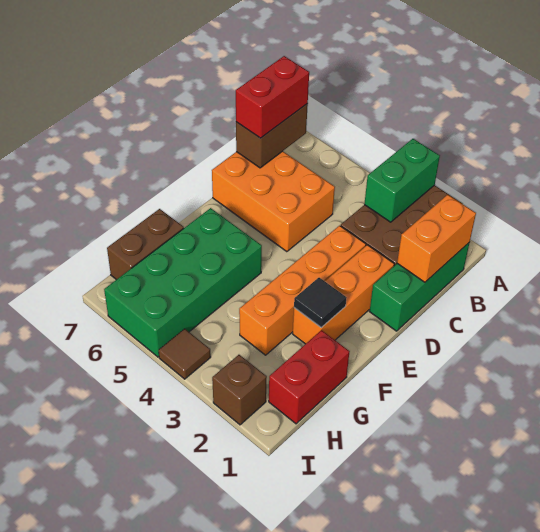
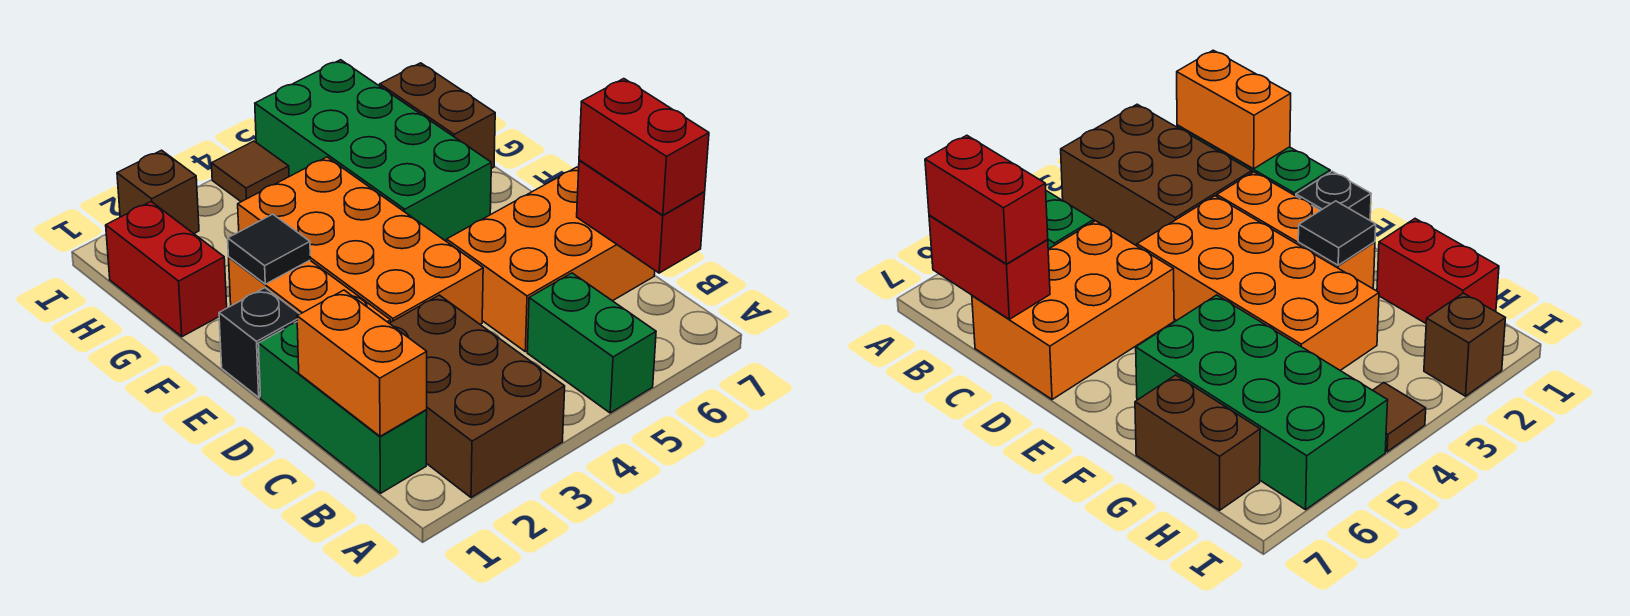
green brick A3:B3 level 2 -> green brick A5:B5 level 1
brown brick B7:C7 level 2 -> red brick B7:C7 level 2
orange brick D3:G3 level 1 -> orange brick D3:G4 level 1
none -> black brick E1 level 1

